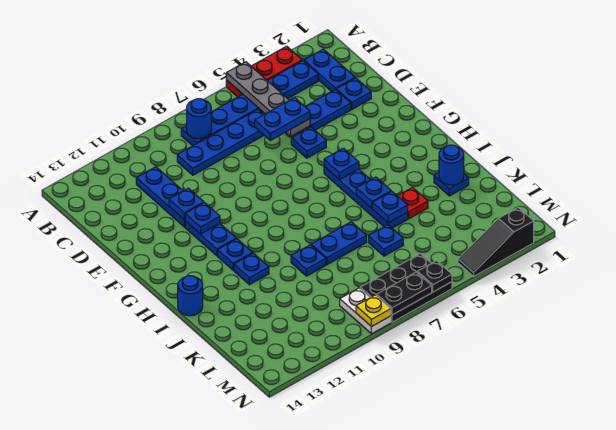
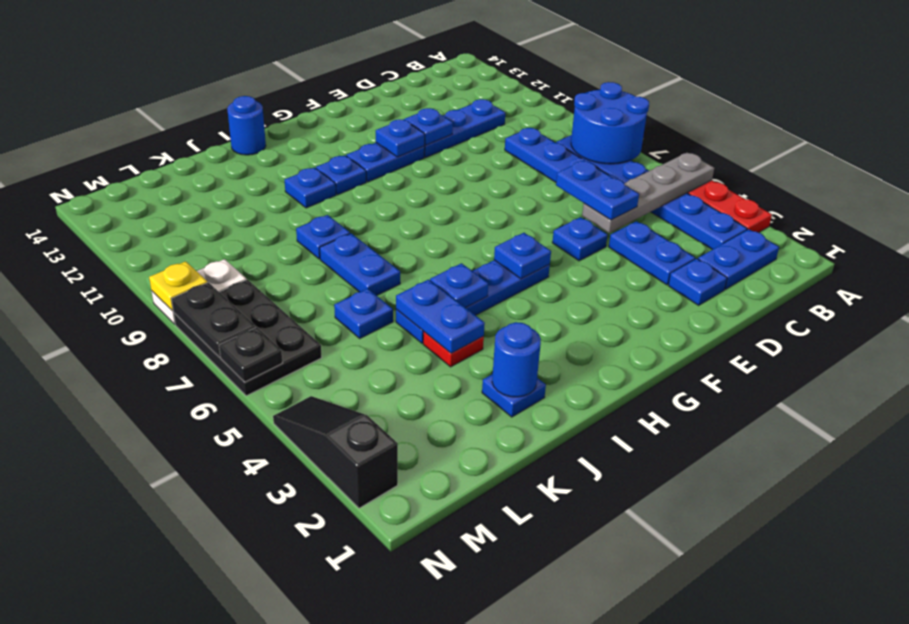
blue round brick B8 level 2 -> blue round brick A7:B8 level 2
blue plate J5 level 2 -> blue plate J4:J5 level 2

